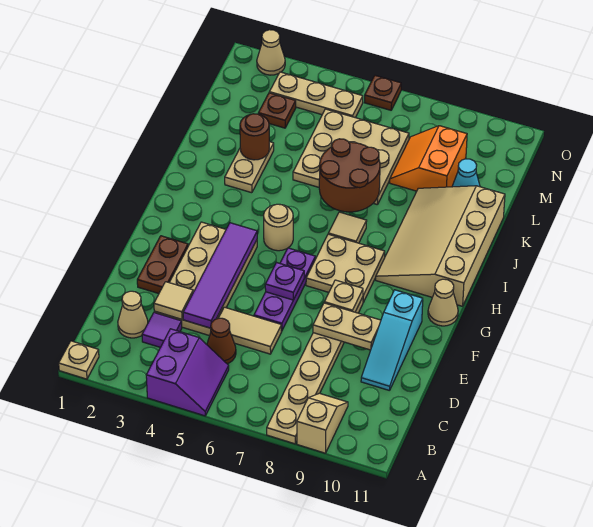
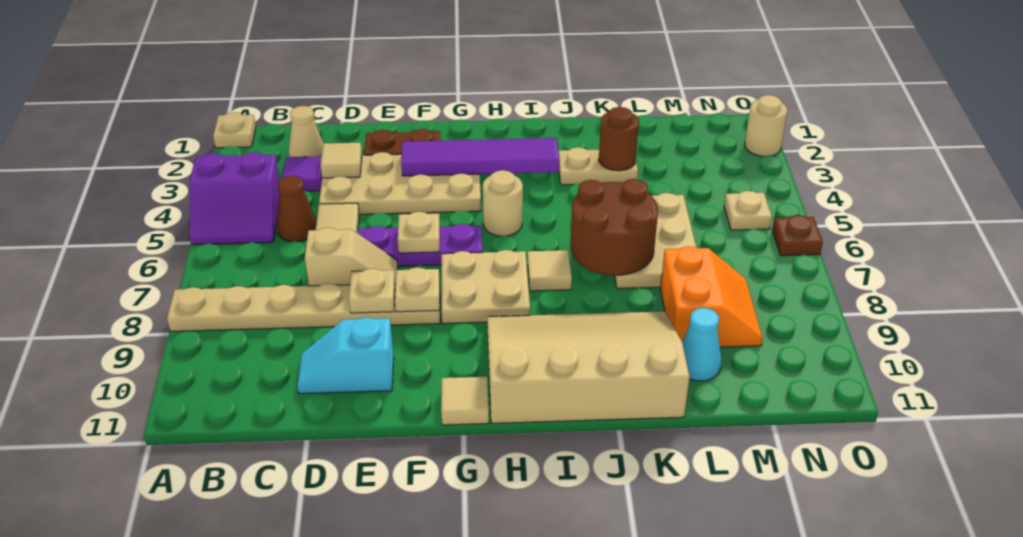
tan slope A9:B9 level 1 top A -> tan slope D7:E7 level 1 top D
purple tile D4:G4 level 2 -> purple tile F3:I3 level 2
cyan slope D10:F10 level 1 top F -> cyan slope D10:E10 level 1 top E
tan plate E8:E9 level 2 -> tan plate E8 level 2
purple plate F6 level 2 -> tan plate F6 level 2
tan cone G11 level 1 -> tan tile G11 level 1
tan plate K5:M7 level 1 -> tan plate K5:L7 level 1
orange slope L8:M9 level 1 top 9 -> orange slope L8:M9 level 1 top L
brown plate M3 level 1 -> none
tan plate N3:N5 level 1 -> tan plate N5 level 1
tan cone O2 level 1 -> tan round brick O2 level 1

